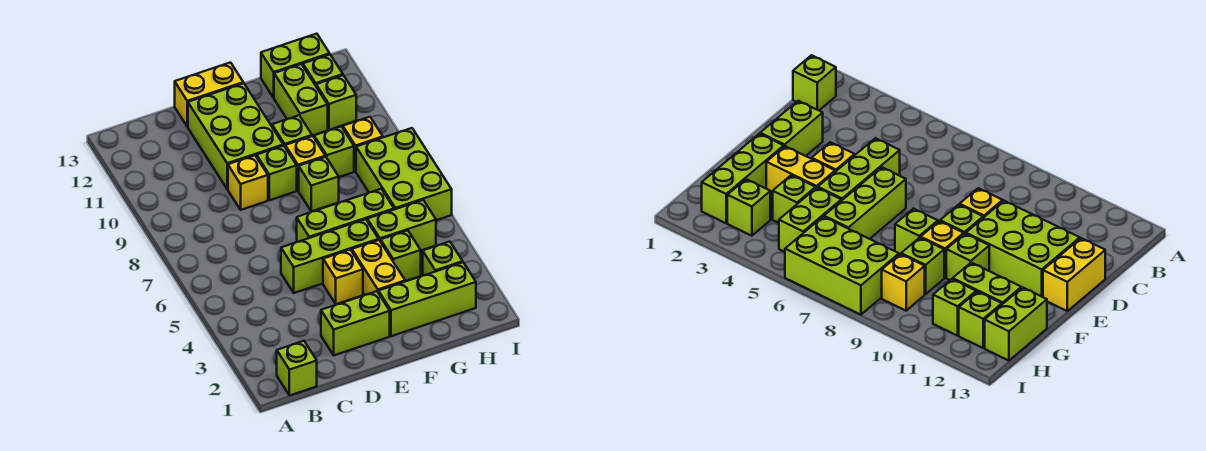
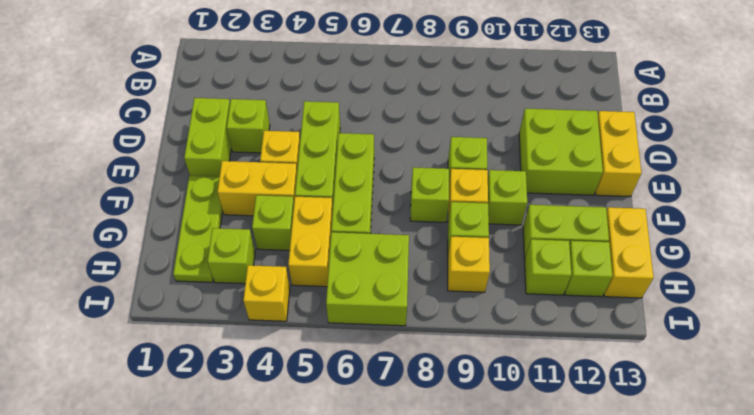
lime brick B1 level 1 -> lime brick D3 level 1
yellow brick D9 level 1 -> yellow brick I4 level 1
lime brick D10:E12 level 1 -> lime brick D11:E12 level 1
lime brick F2:H2 level 1 -> lime plate F2:H2 level 1
lime brick G5:H5 level 1 -> yellow brick G5:H5 level 1
lime brick G13:H13 level 1 -> yellow brick G13:H13 level 1
lime brick H6:I8 level 1 -> lime brick H6:I7 level 1

